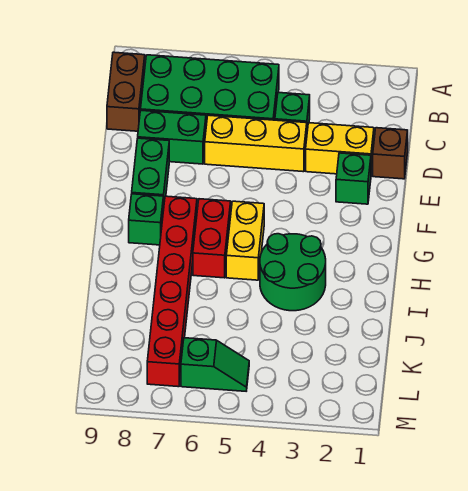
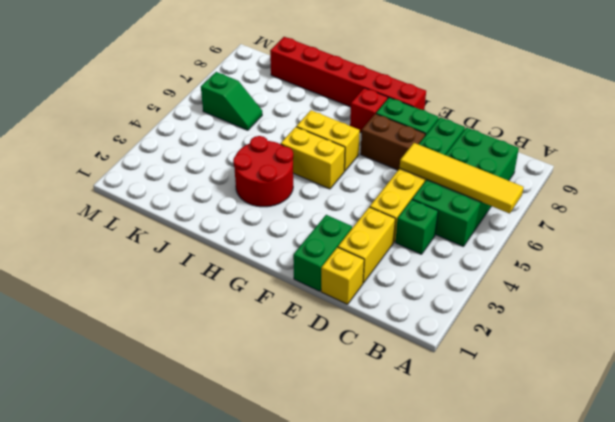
none -> yellow tile A6:D6 level 2
brown brick B9:C9 level 1 -> brown brick E7:F7 level 1
brown brick D1 level 1 -> yellow brick D1 level 1
green brick E2 level 1 -> green brick E1:E2 level 1
red brick G6:H6 level 1 -> yellow brick G6:H6 level 1
red brick G7:L7 level 1 -> red brick F9:K9 level 1
green brick G8 level 1 -> red brick G8 level 1
green round brick H3:I4 level 1 -> red round brick H3:I4 level 1
green slope L5:L6 level 1 top 6 -> green slope K6:L6 level 1 top L

